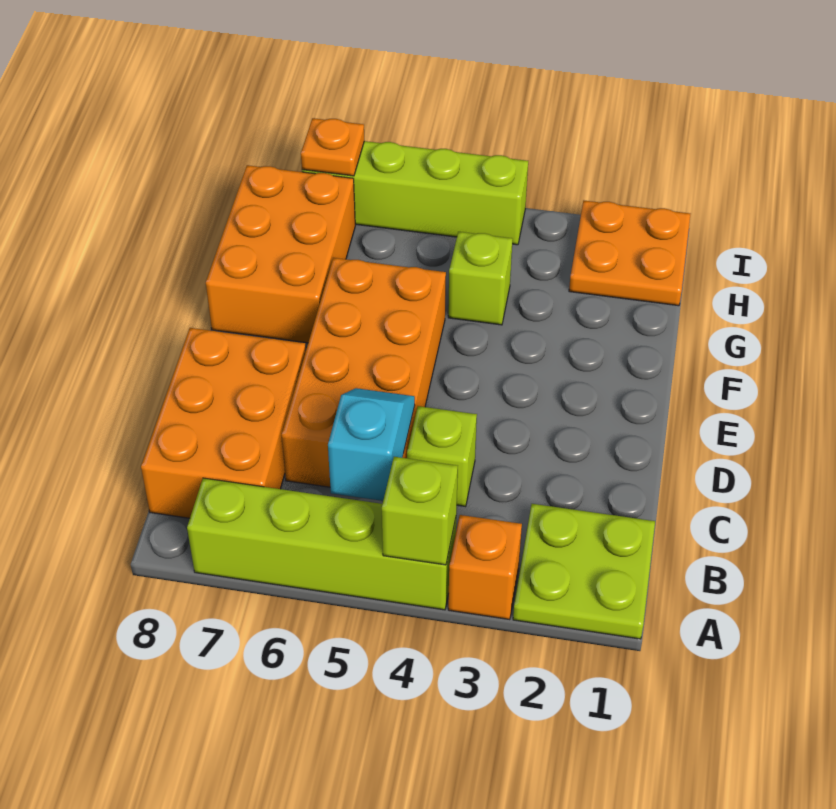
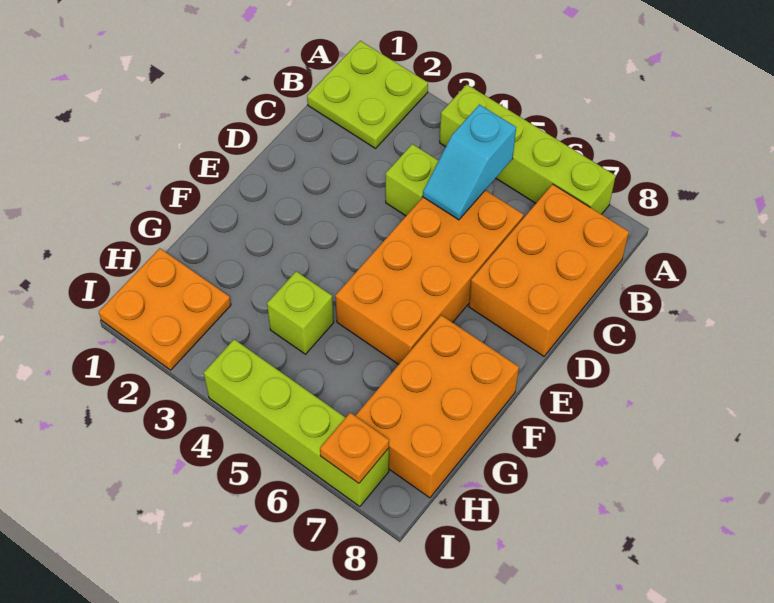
orange brick A3 level 1 -> none
lime brick A4 level 2 -> none

